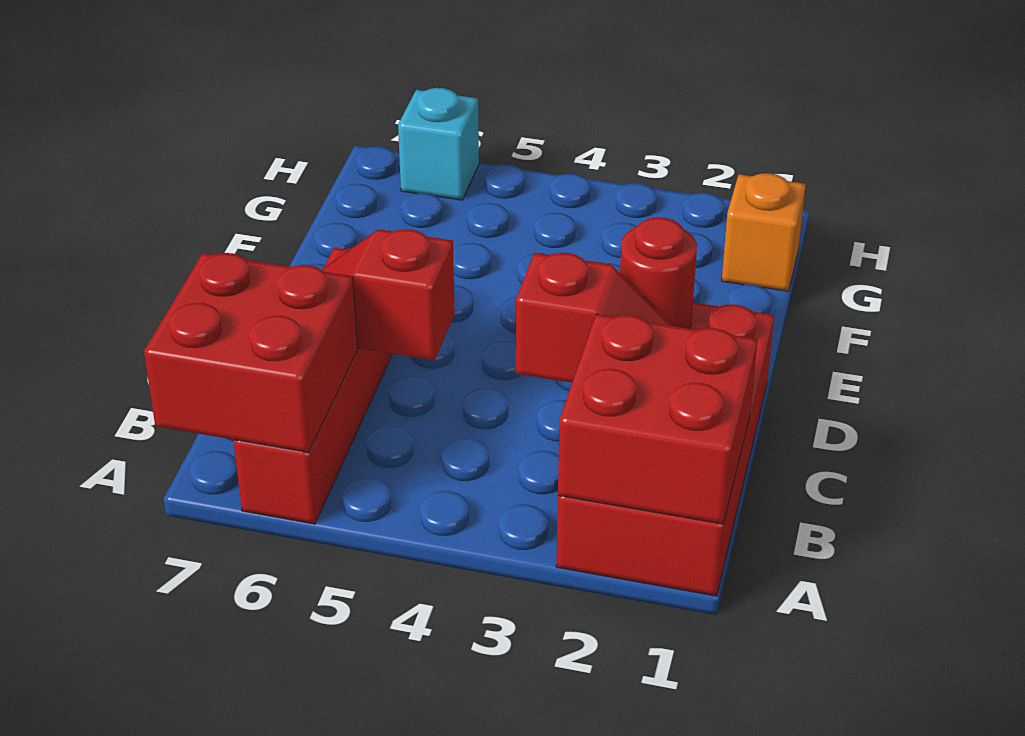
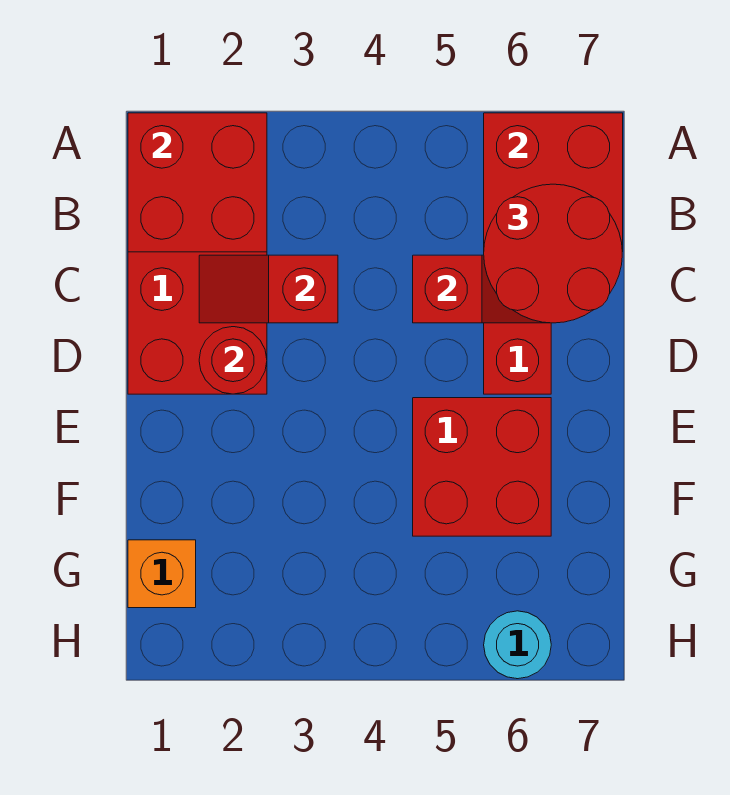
none -> red round brick B6:C7 level 3
none -> red brick E5:F6 level 1
cyan brick H6 level 1 -> cyan round brick H6 level 1

